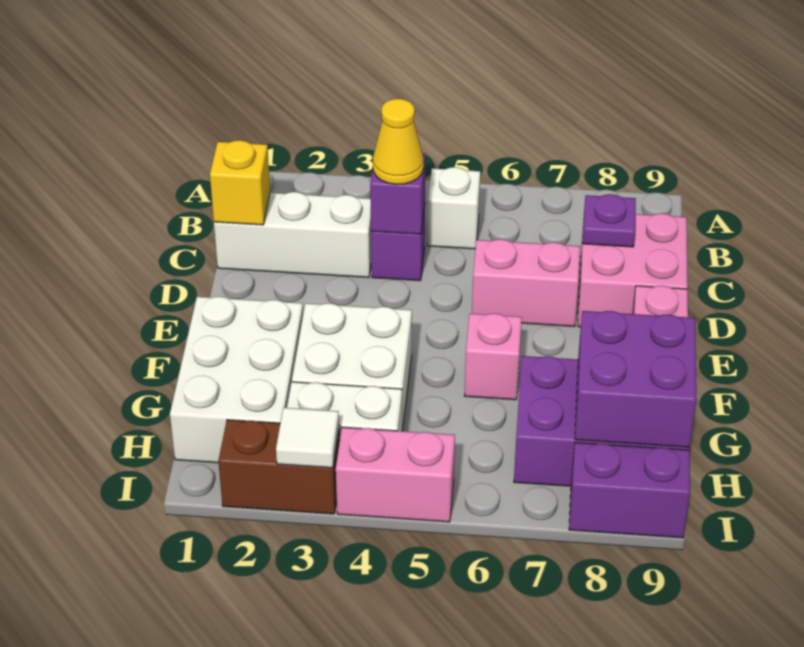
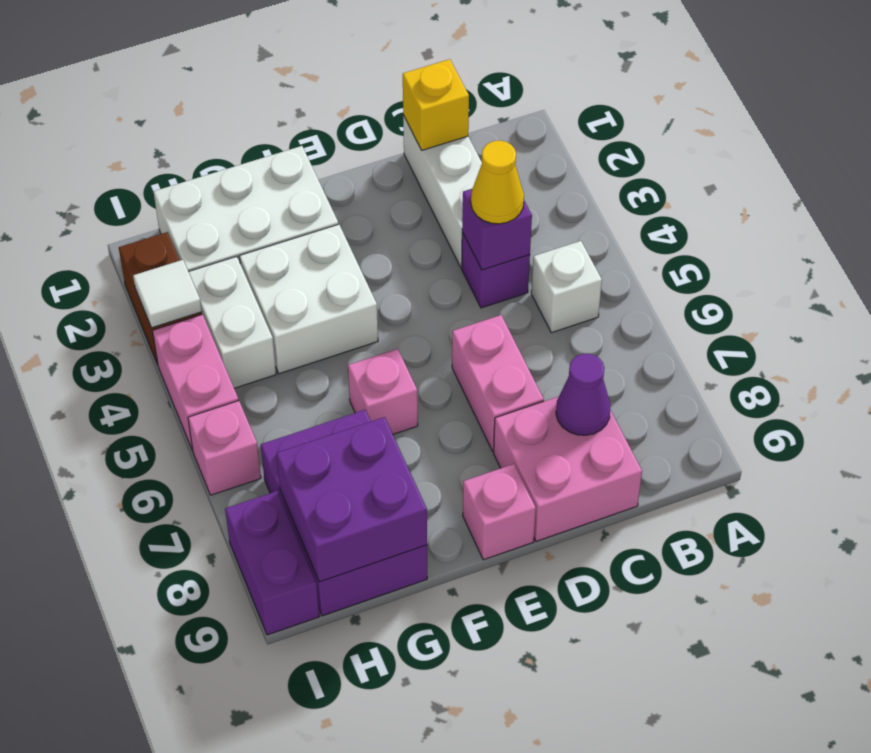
purple plate C8 level 2 -> purple cone C8 level 2
none -> pink brick I6 level 1

